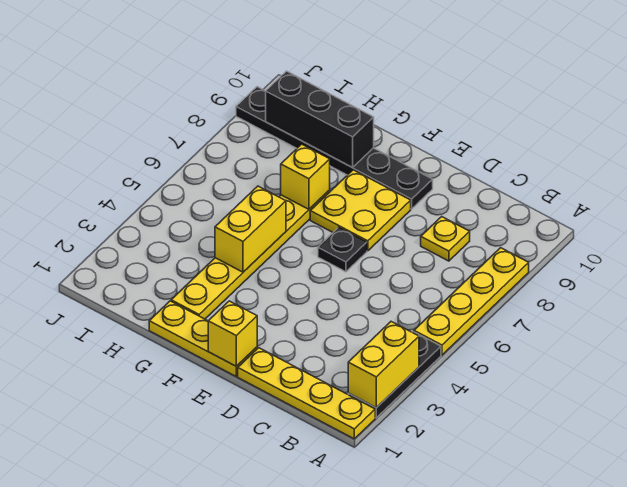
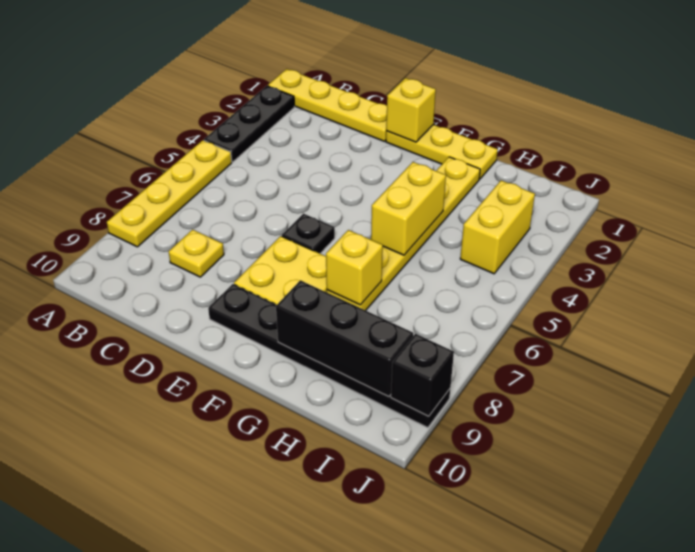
yellow brick A2:A3 level 2 -> yellow brick I3:I4 level 1
none -> black brick J9 level 2

